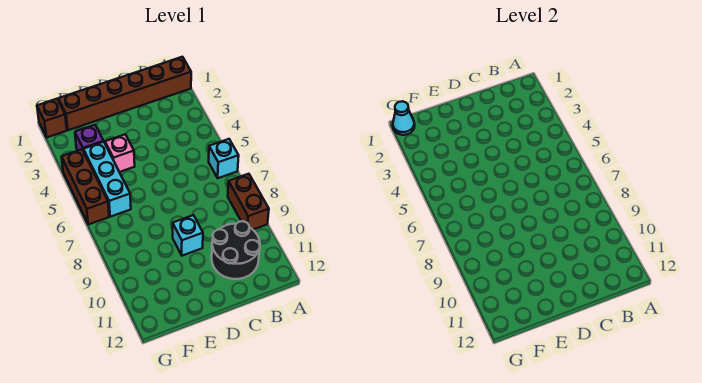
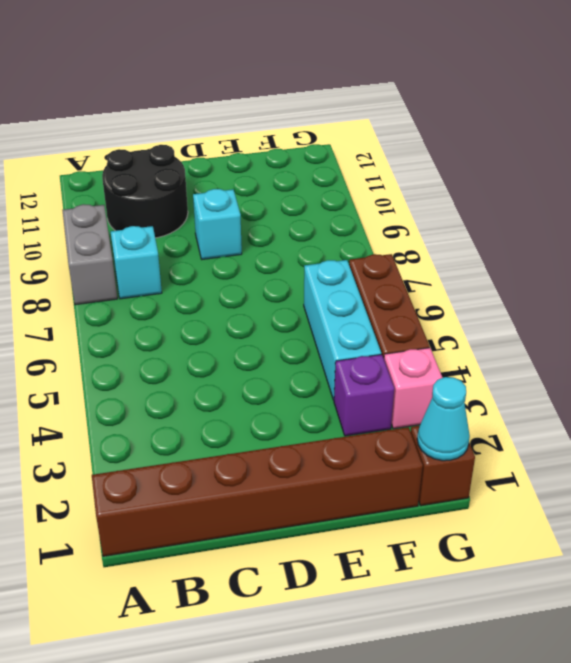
cyan brick A6 level 1 -> cyan brick B8 level 1
brown brick A8:A9 level 1 -> grey brick A8:A9 level 1
pink brick E4 level 1 -> pink brick G3 level 1

